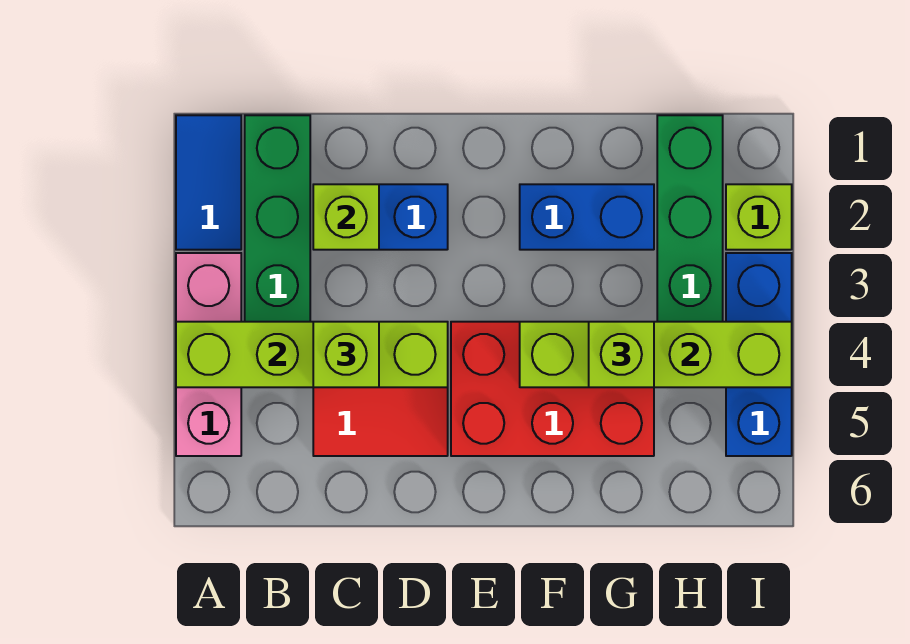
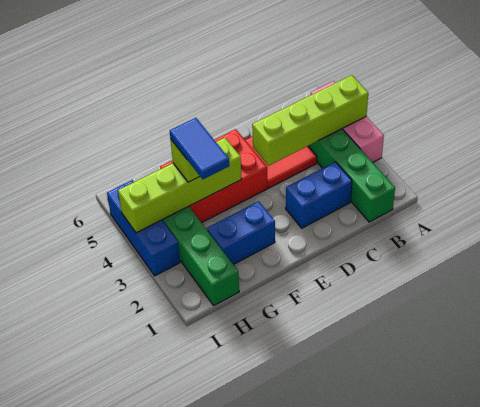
blue tile A1:A2 level 1 -> blue tile G3:G4 level 4
lime brick C2 level 2 -> none
lime brick C4 level 3 -> none
lime brick I2 level 1 -> none

